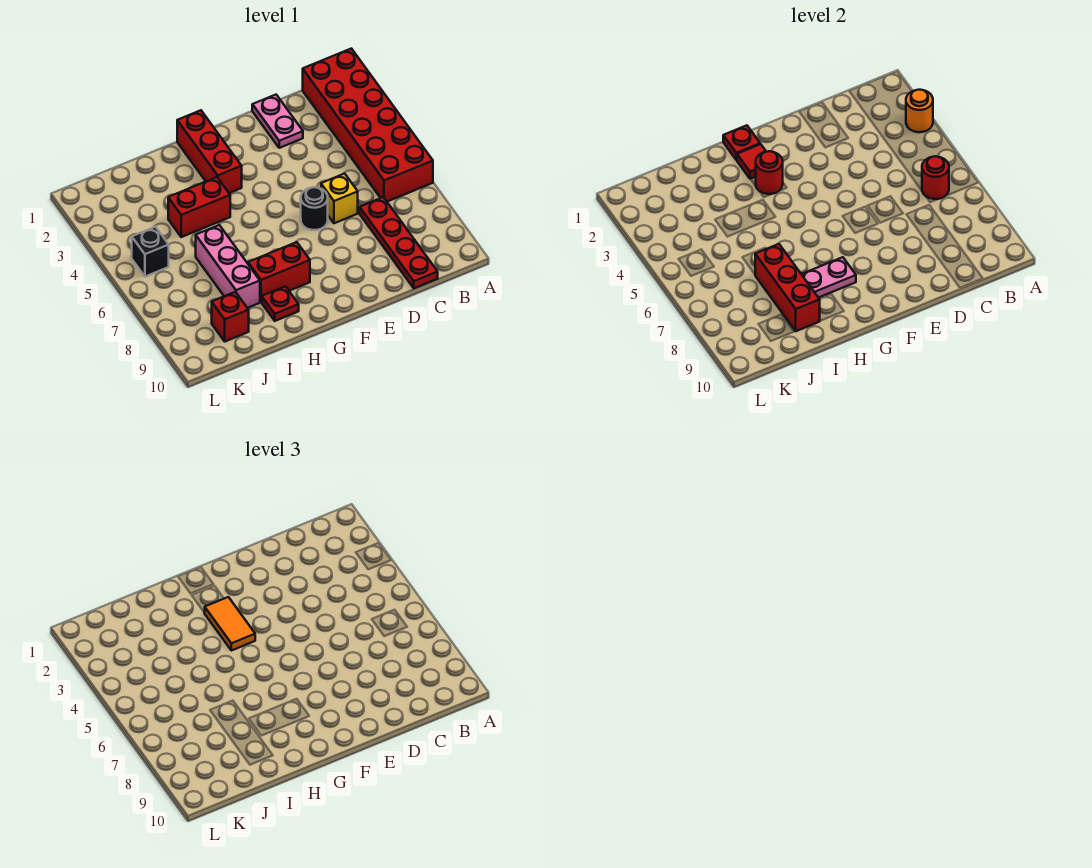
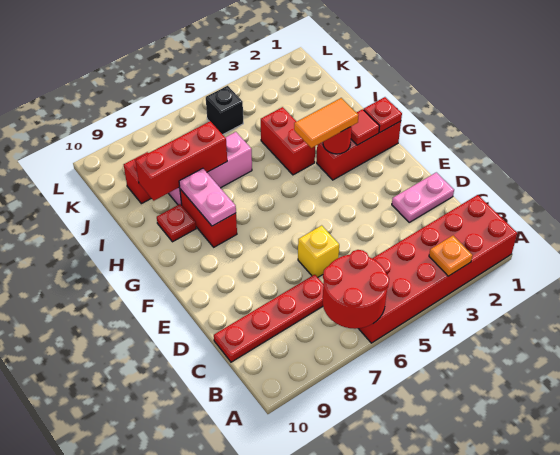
orange round brick A3 level 2 -> orange plate A3 level 2
red round brick B6 level 2 -> red round brick A6:B7 level 2
black round brick E6 level 1 -> none

